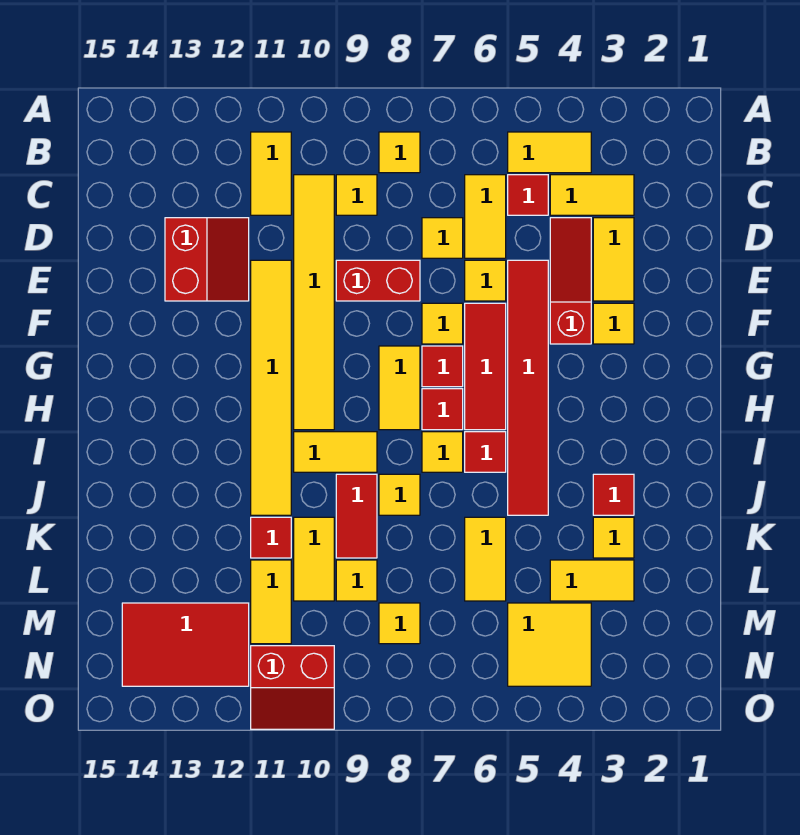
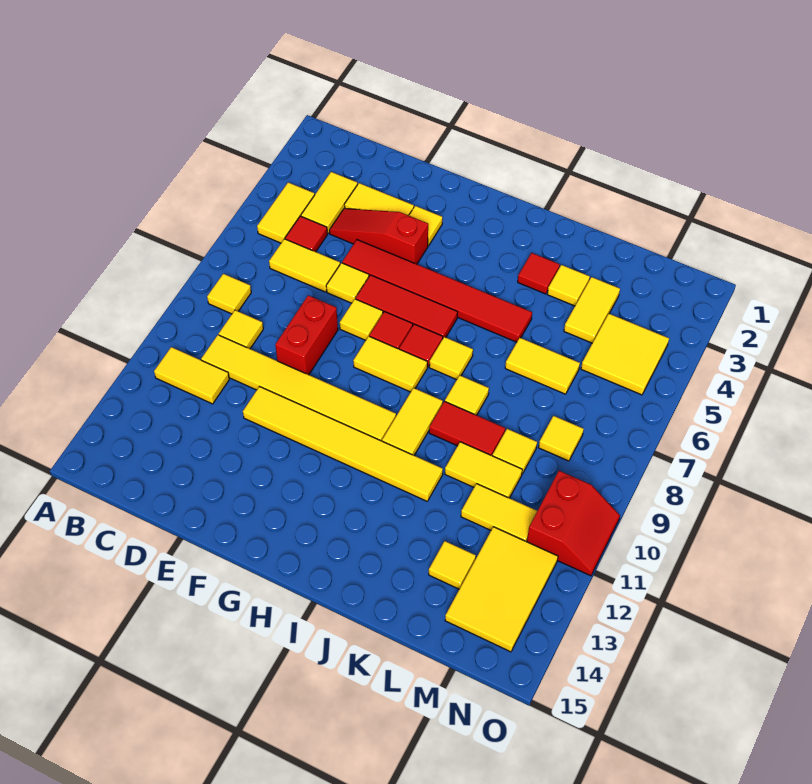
yellow tile D7 level 1 -> yellow tile L13 level 1
red slope D12:E13 level 1 top 13 -> none
red tile I6 level 1 -> none
red tile K11 level 1 -> none
red tile M12:N14 level 1 -> yellow tile M12:N14 level 1

